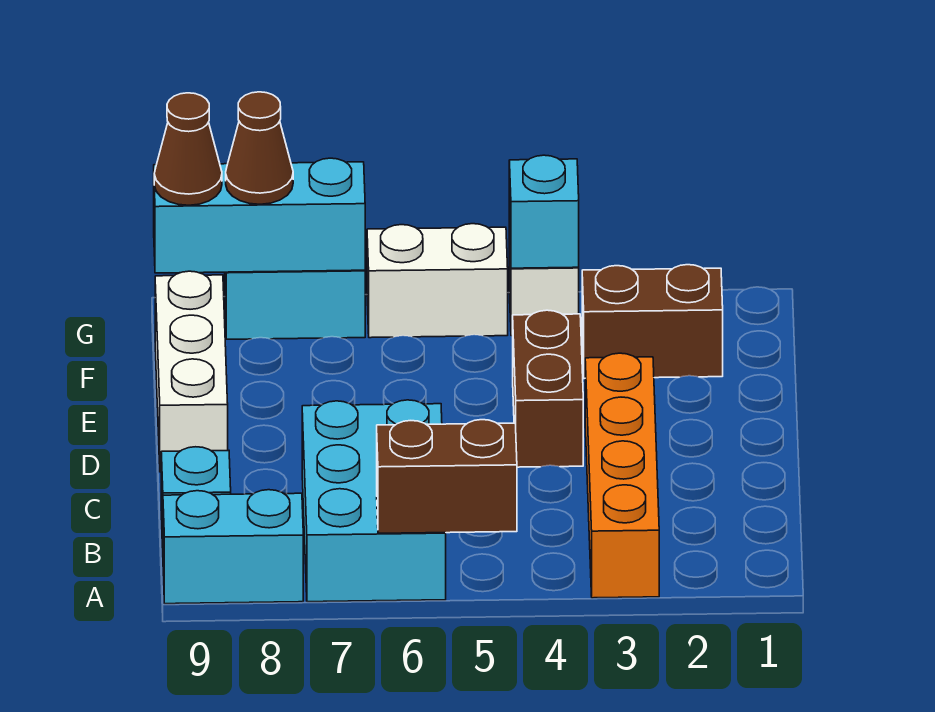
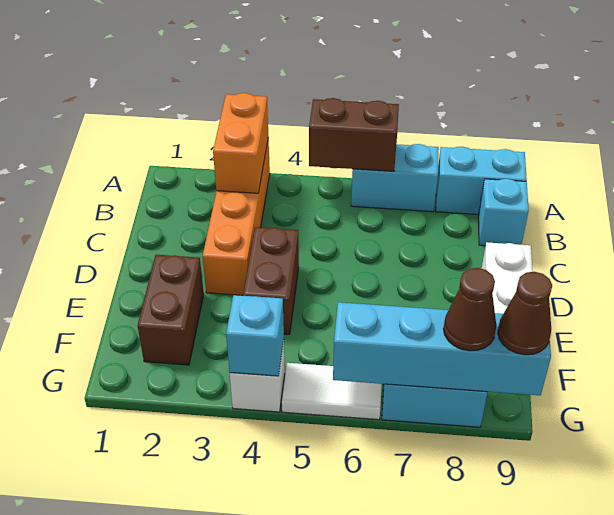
none -> orange brick A3:B3 level 2
cyan brick A6:C7 level 1 -> cyan brick A6:A7 level 1
brown brick F2:F3 level 1 -> brown brick E2:F2 level 1
white brick G5:G6 level 1 -> white tile G5:G6 level 1
cyan brick G7:G9 level 2 -> cyan brick G6:G9 level 2

